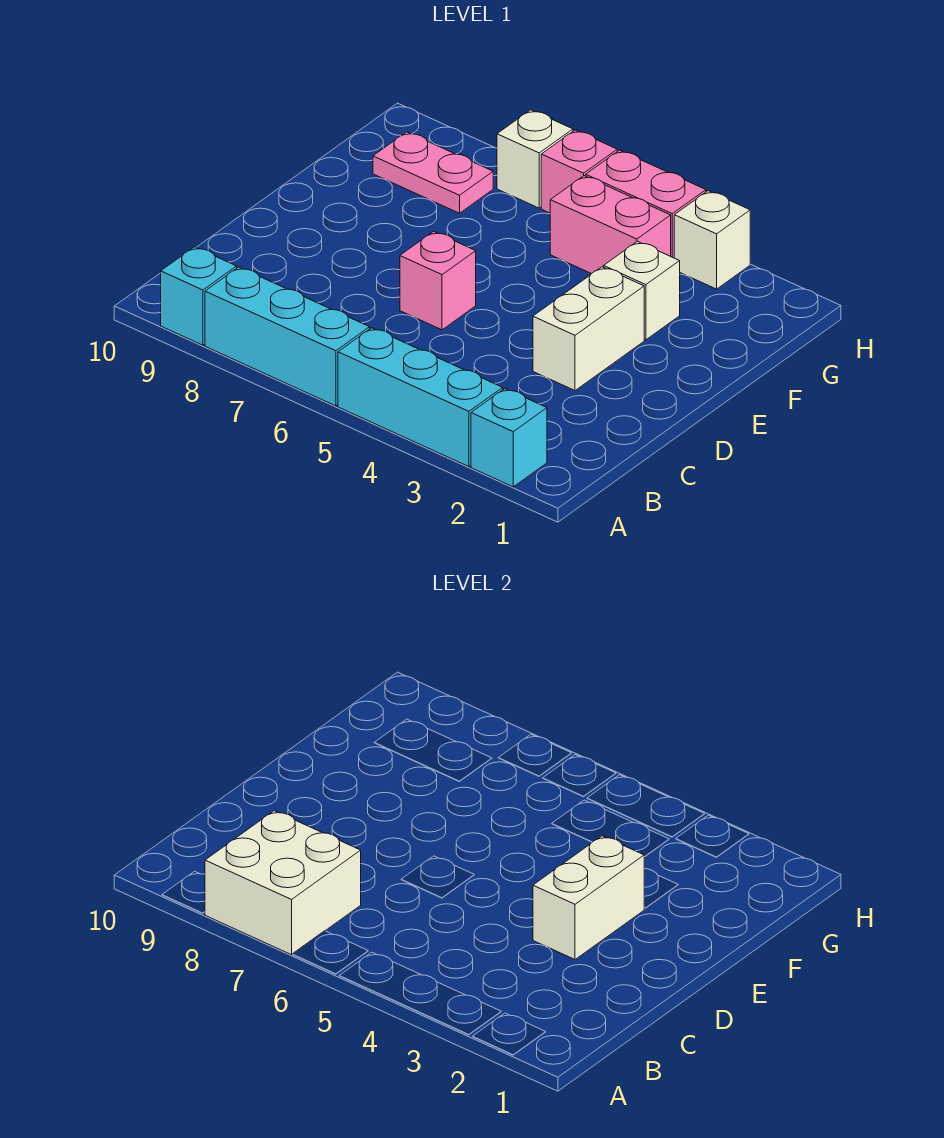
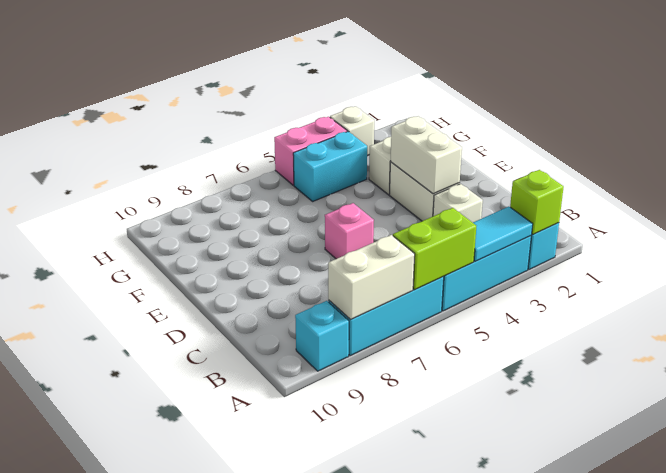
none -> lime brick A2 level 2
none -> cyan tile A3:A4 level 2
none -> lime brick A5:A6 level 2
white brick A7:B8 level 2 -> white brick A7:A8 level 2
pink brick G4:G5 level 1 -> cyan brick G4:G5 level 1
pink plate G8:G9 level 1 -> none
pink brick H6 level 1 -> none
white brick H7 level 1 -> white brick C3 level 1

